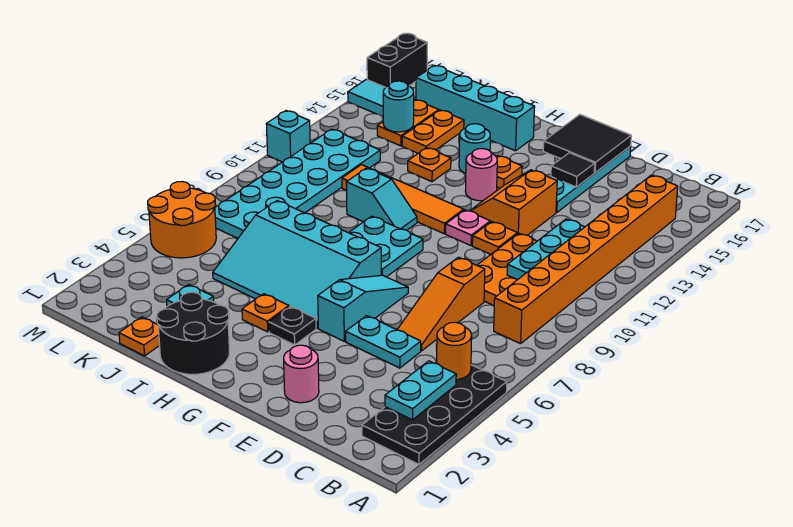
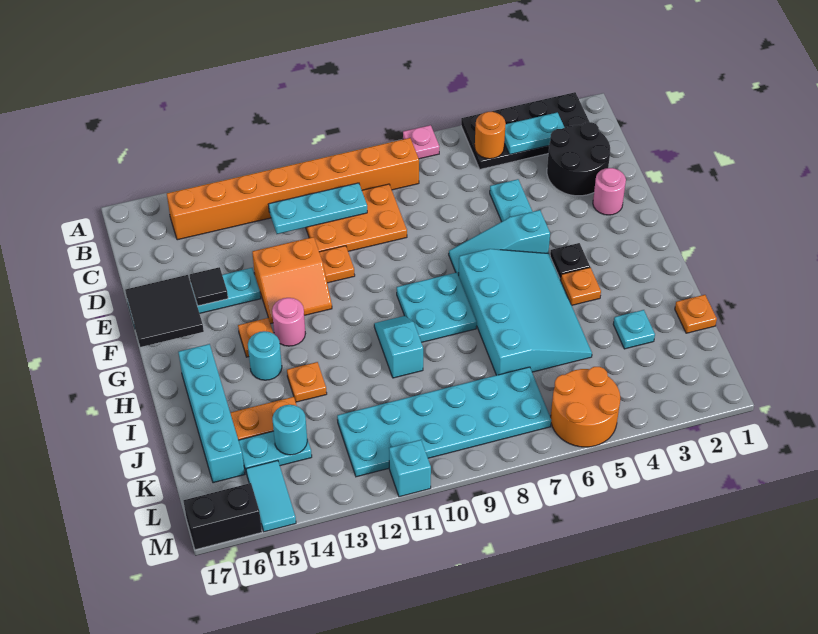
orange slope D6:D8 level 1 top 8 -> none
pink plate F11 level 1 -> pink plate A7 level 1
orange tile G11:J11 level 1 -> none
black round brick H1:I2 level 1 -> black round brick C2:D3 level 1
orange plate K14:K15 level 1 -> cyan plate K14:K15 level 1

